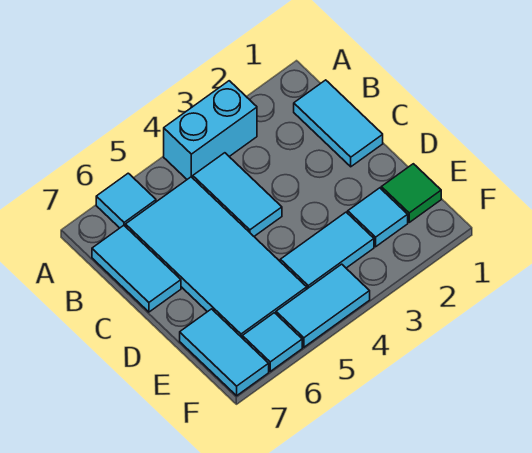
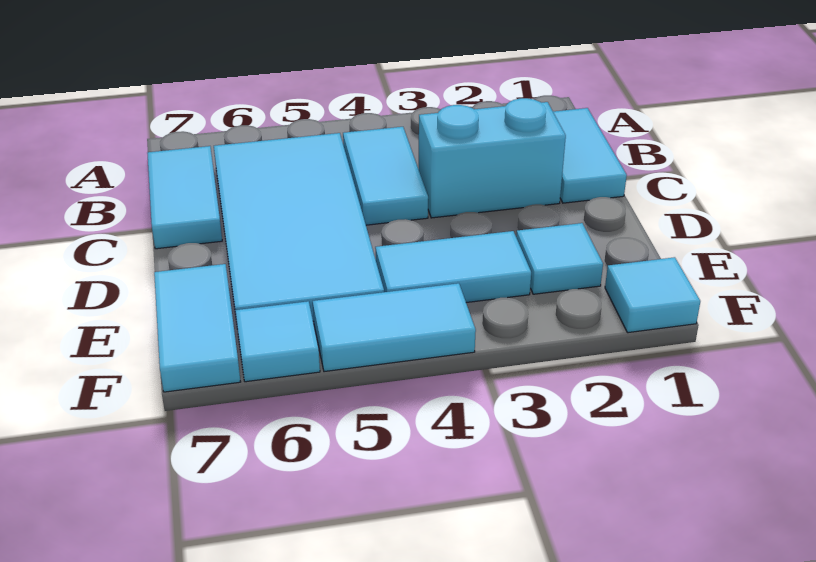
cyan brick A3:A4 level 1 -> cyan brick C2:C3 level 1
cyan tile A6 level 1 -> cyan tile F1 level 1
green tile E1 level 1 -> none

